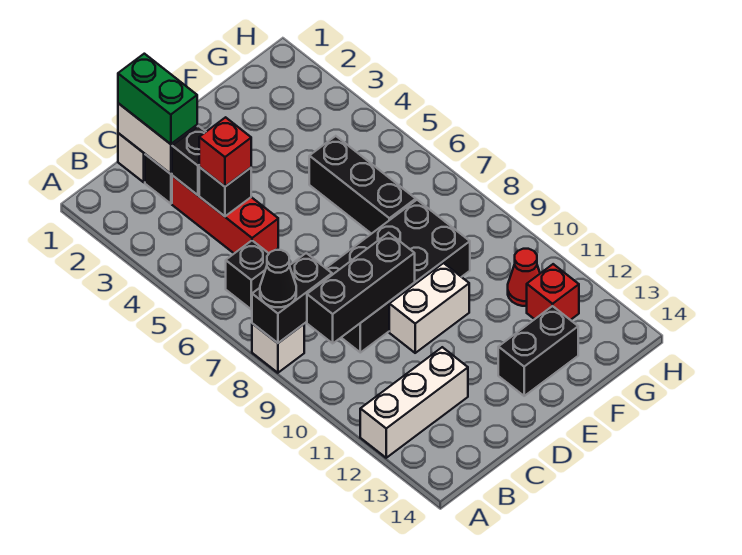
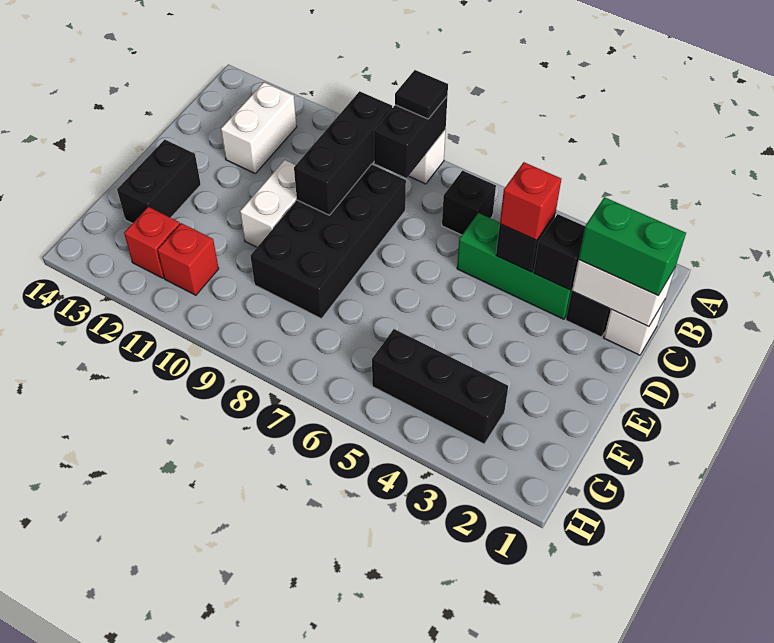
black cone A8 level 3 -> black tile A8 level 3
white brick A12:C12 level 1 -> white brick B12:C12 level 1
red brick C3:C5 level 1 -> green brick C3:C5 level 1
black brick F5:F7 level 1 -> black brick G3:G5 level 1
red cone G11 level 1 -> red brick G11 level 1

